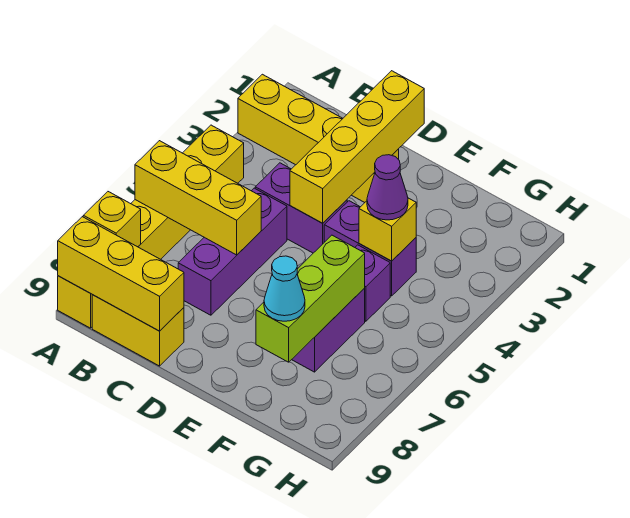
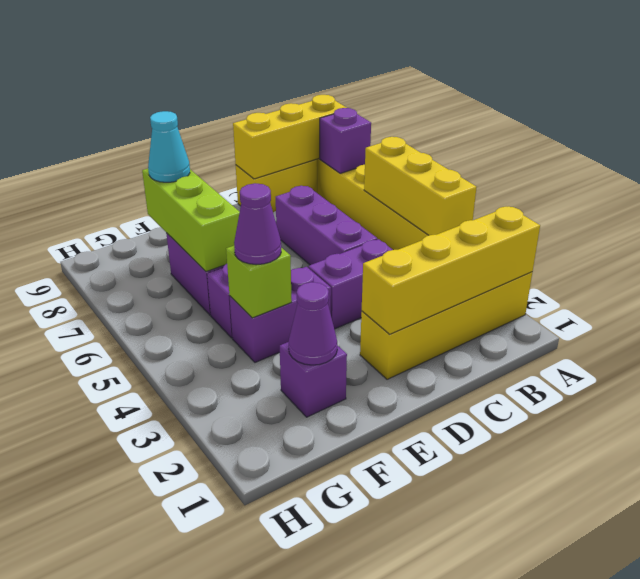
yellow brick A6:C6 level 2 -> yellow brick A4:A6 level 2
yellow brick A8 level 2 -> purple brick A8 level 2
yellow brick D1:D4 level 2 -> yellow brick A2:D2 level 2
none -> purple brick F2 level 1
none -> purple cone F2 level 2
yellow brick F4 level 2 -> lime brick F4 level 2

